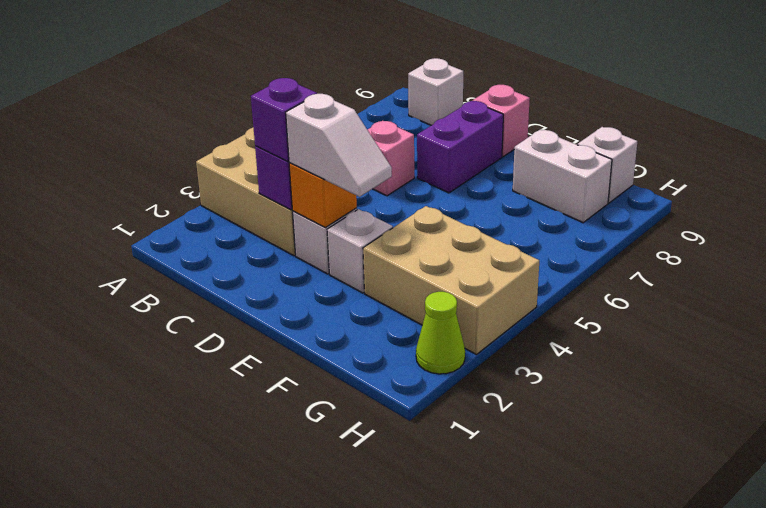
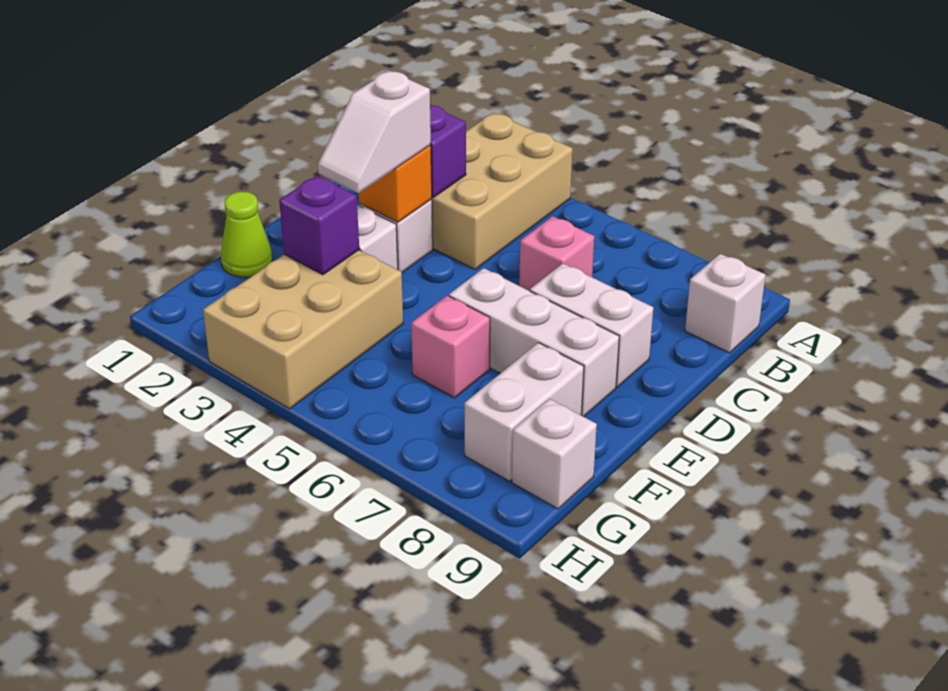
purple brick C3 level 3 -> purple brick F3 level 2
purple brick D7:D8 level 1 -> white brick D7:D8 level 1
pink brick D9 level 1 -> pink brick F6 level 1
none -> white brick E6:E8 level 1
lime cone H2 level 1 -> lime cone F1 level 1

